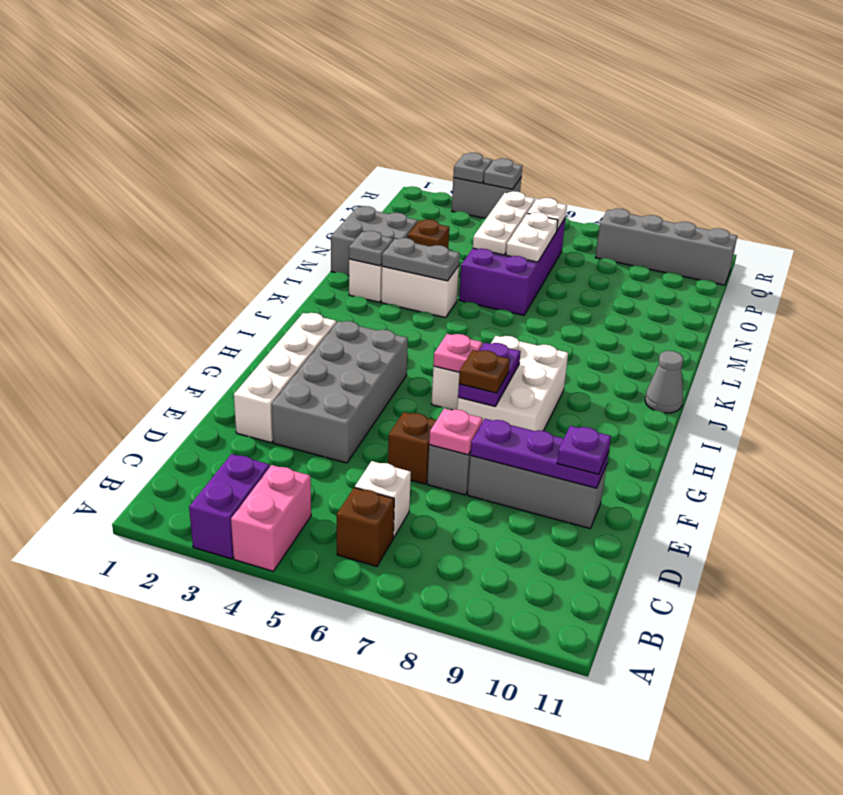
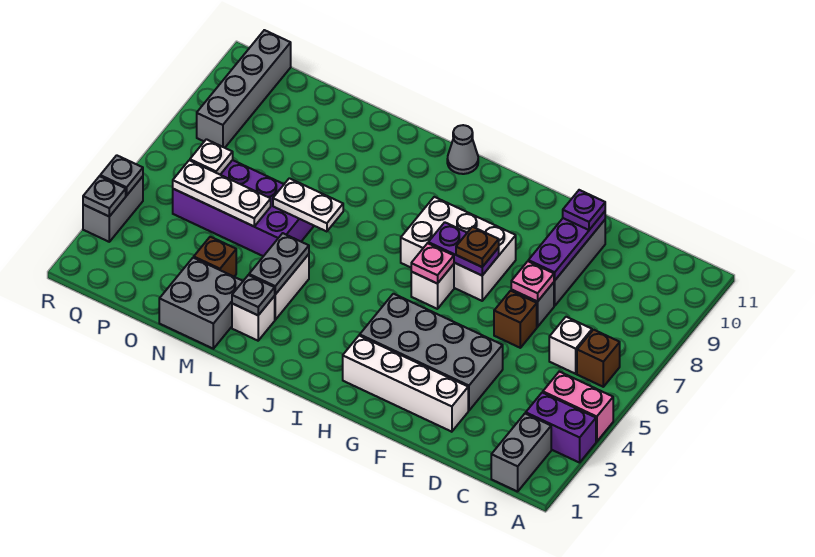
none -> grey brick B1:B2 level 1
white plate N6:O6 level 2 -> white plate L6:M6 level 2

